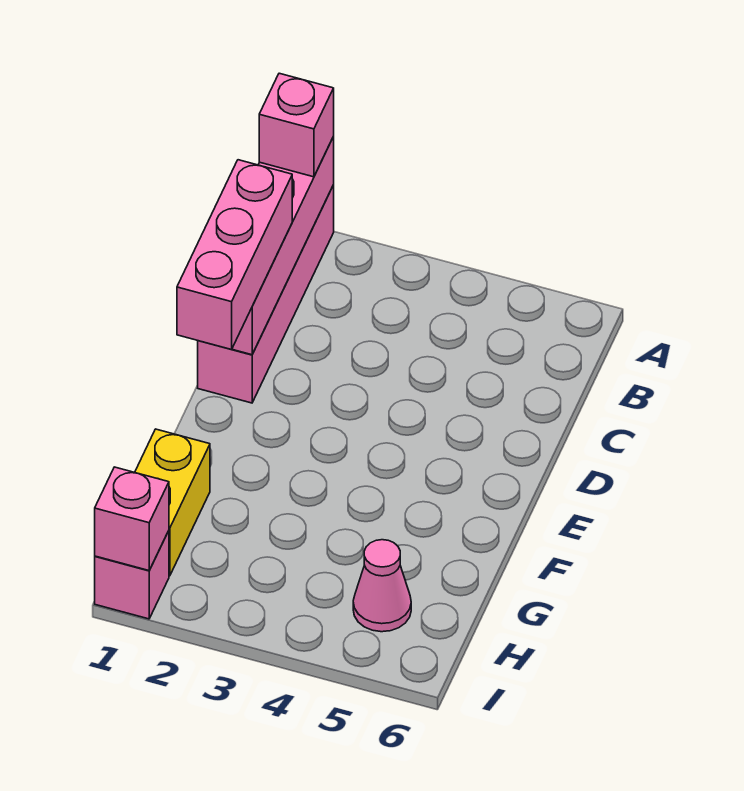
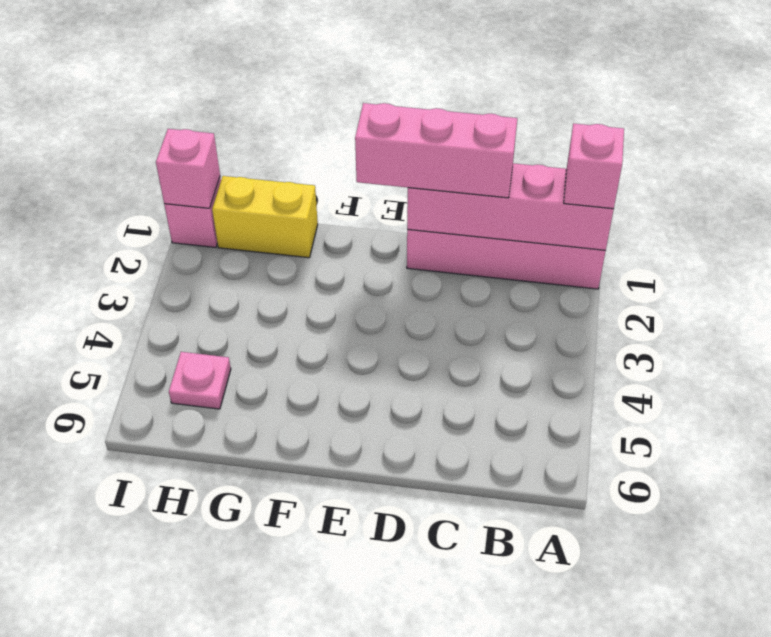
pink cone H5 level 1 -> pink plate H5 level 1

